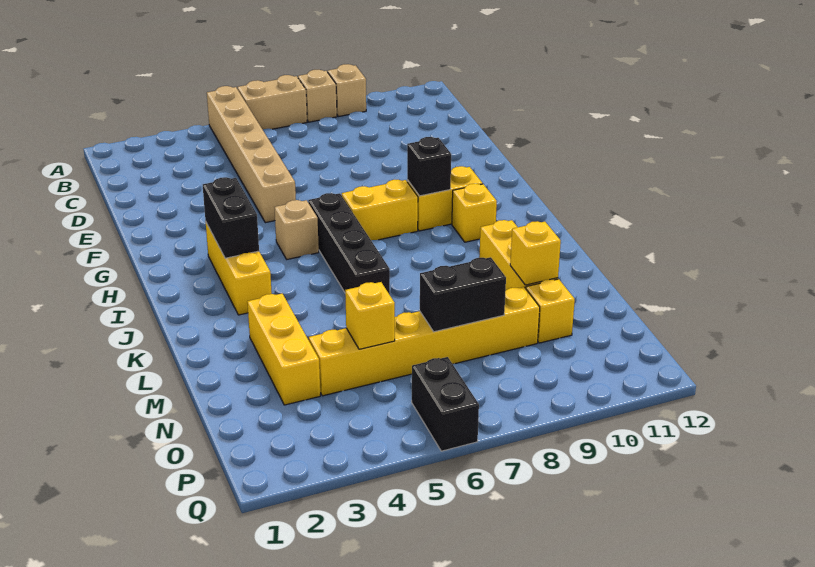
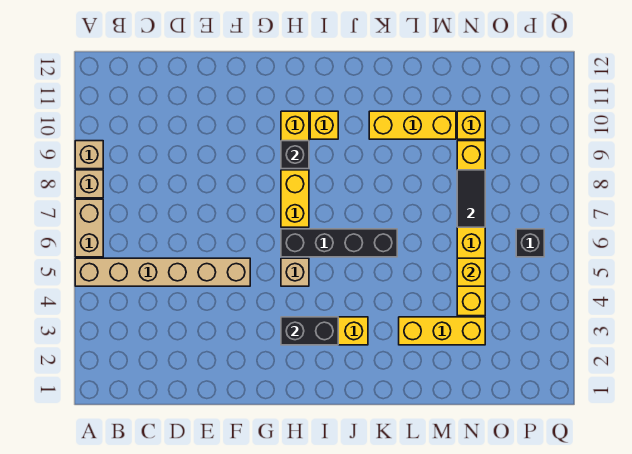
yellow brick M10 level 2 -> none
black brick N7:N8 level 2 -> black tile N7:N8 level 2
black brick P6:Q6 level 1 -> black brick P6 level 1

